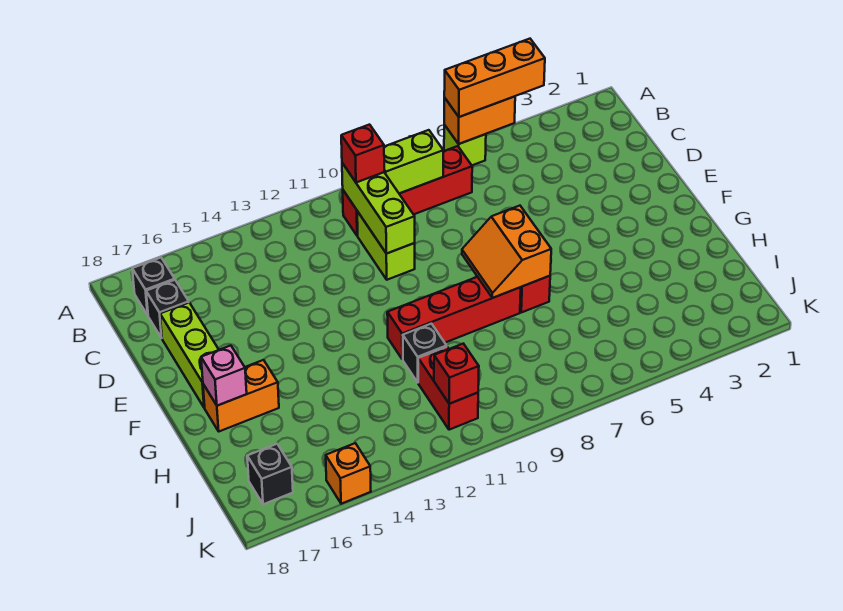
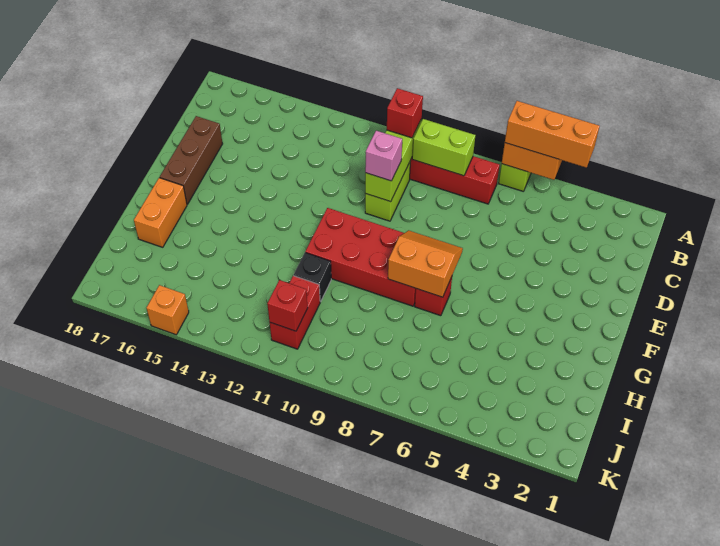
black brick B17 level 1 -> none
black brick C17 level 1 -> none
lime brick D17:F17 level 1 -> brown brick D17:F17 level 1
orange slope F7:G8 level 2 top 7 -> orange slope F7:G8 level 2 top G
red brick G8:G11 level 1 -> red brick F8:G11 level 1
orange brick G16:G17 level 1 -> orange brick G17:H17 level 1
pink brick G17 level 2 -> pink brick D10 level 3
black brick J17 level 1 -> none

